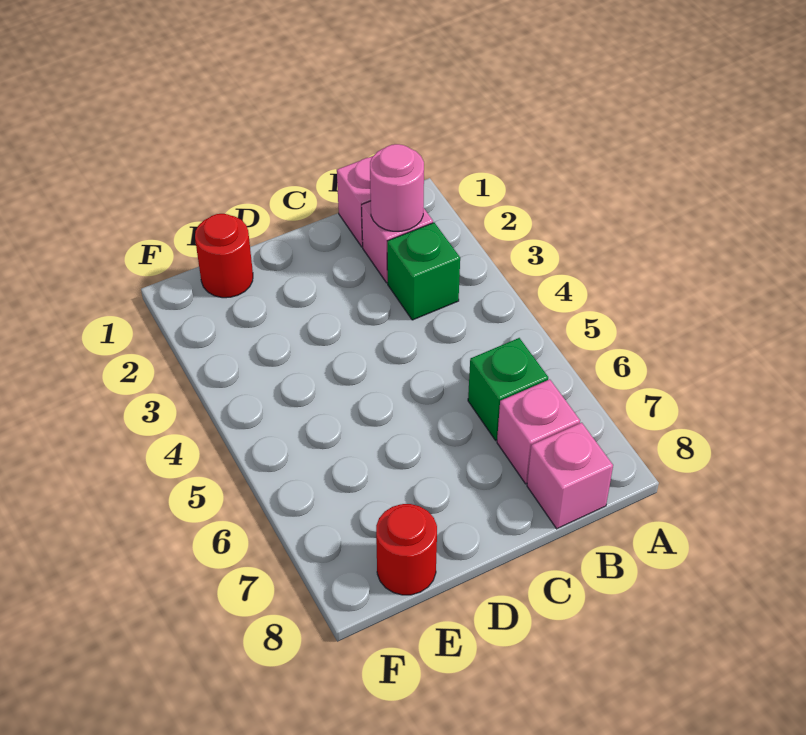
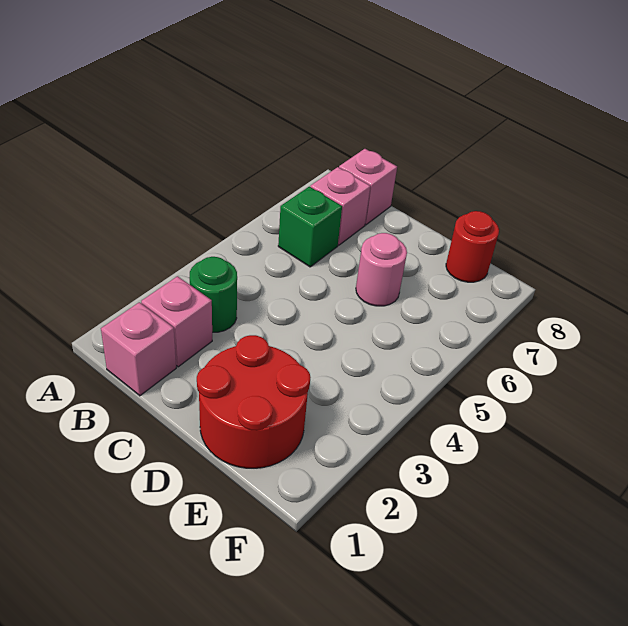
pink round brick B2 level 2 -> pink round brick D6 level 1
green brick B3 level 1 -> green round brick B3 level 1
red round brick E1 level 1 -> red round brick D1:E2 level 1

